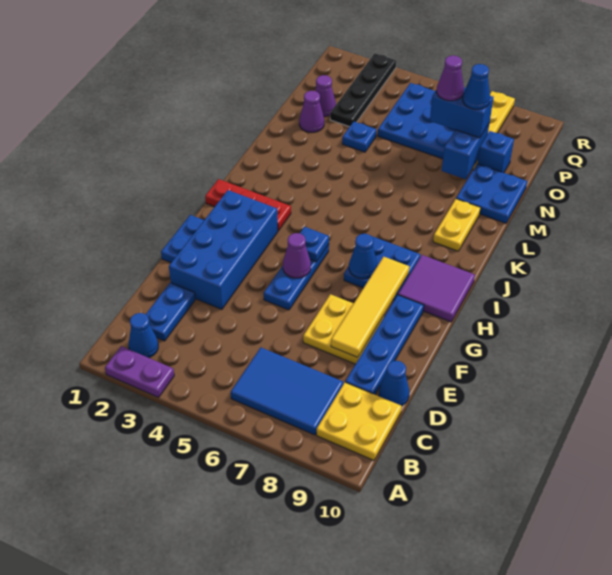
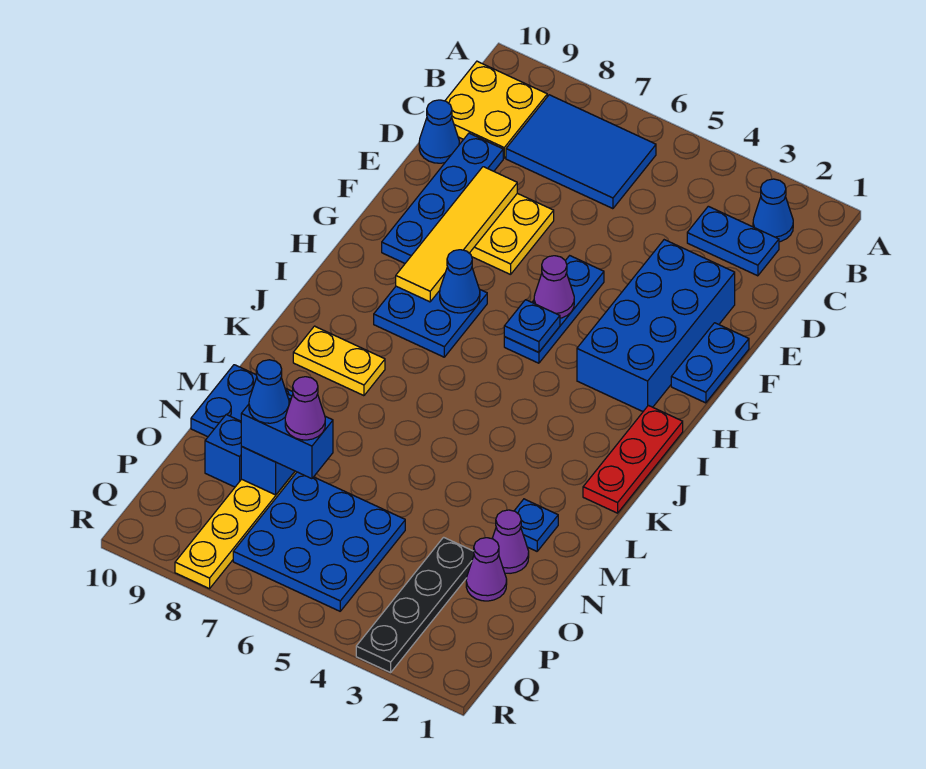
purple plate A2:A3 level 1 -> none
blue plate C2:D2 level 1 -> blue plate C2:C3 level 1
purple tile H9:I10 level 1 -> none
red plate I1:I3 level 1 -> red plate I1:K1 level 1
yellow plate K9:L9 level 1 -> yellow plate K8:K9 level 1
blue plate N4 level 1 -> blue plate M2 level 1

